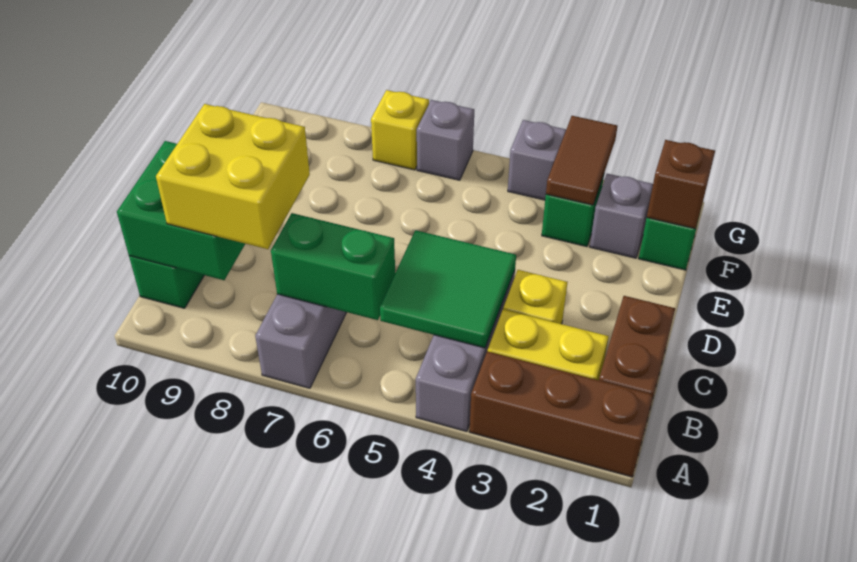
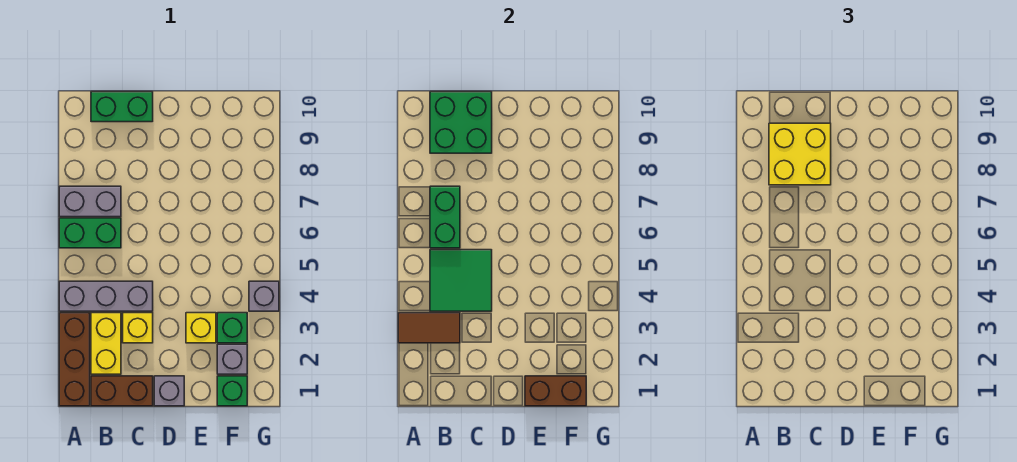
none -> green brick A6:B6 level 1
brown brick F1 level 2 -> brown brick E1:F1 level 2
brown tile F3:G3 level 2 -> brown tile A3:B3 level 2
grey brick G6 level 1 -> grey brick D1 level 1
yellow brick G7 level 1 -> yellow brick E3 level 1

